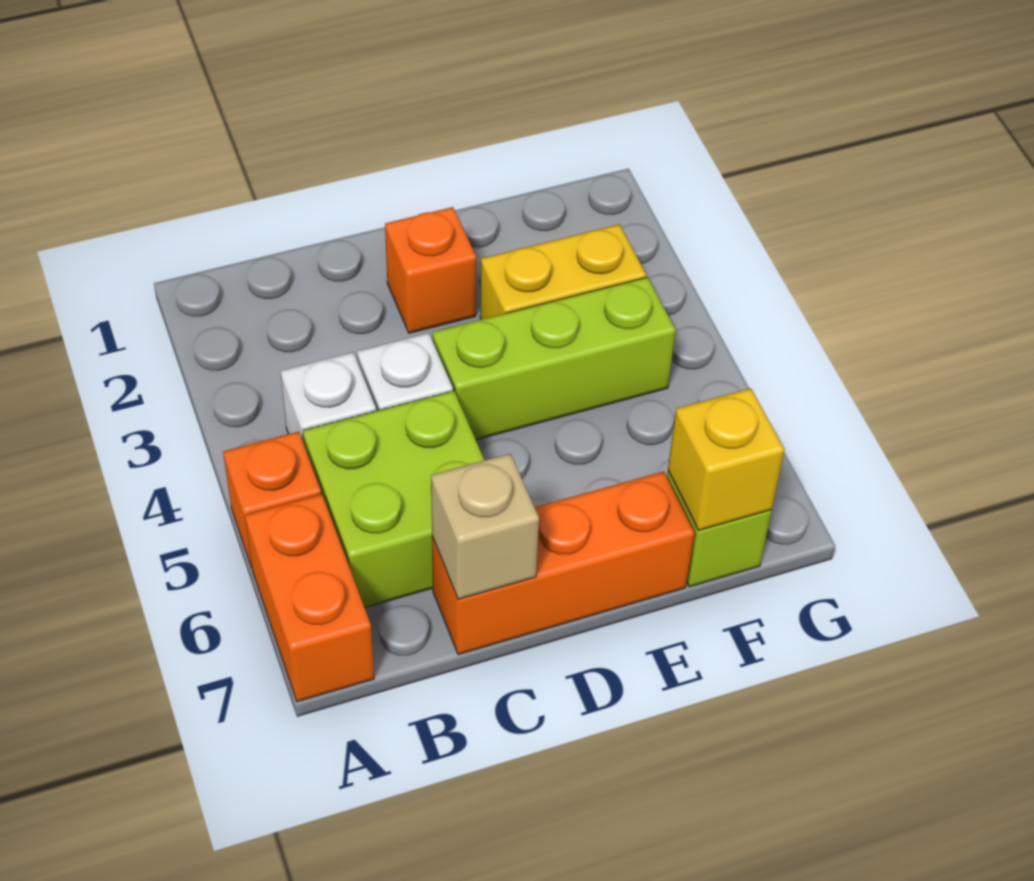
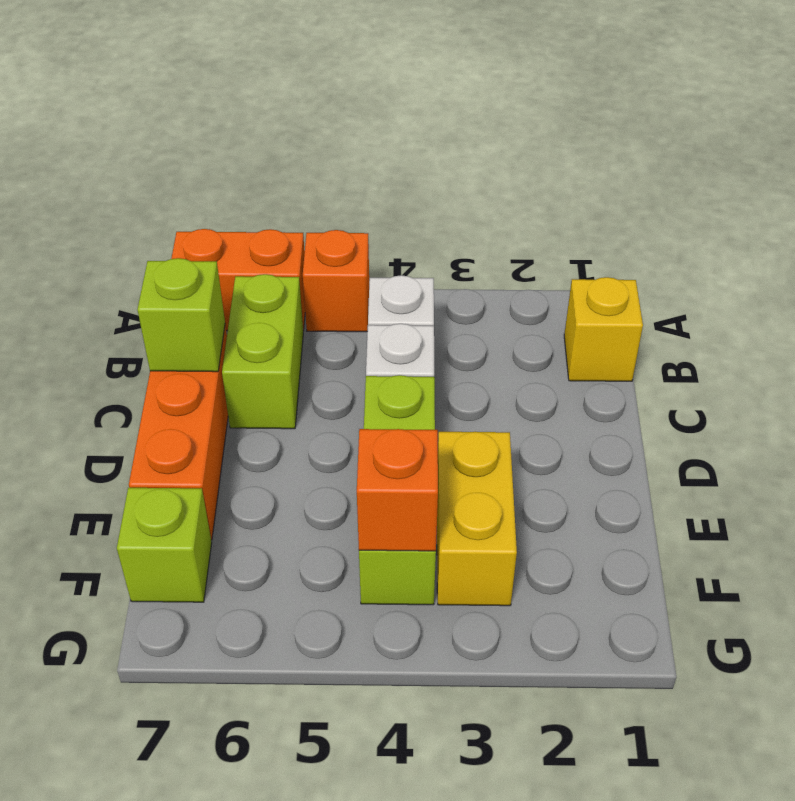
lime brick B5:C6 level 1 -> lime brick B6:C6 level 1
tan brick C7 level 2 -> lime brick C7 level 2
orange brick D2 level 1 -> orange brick F4 level 2
yellow brick F7 level 2 -> yellow brick B1 level 1

